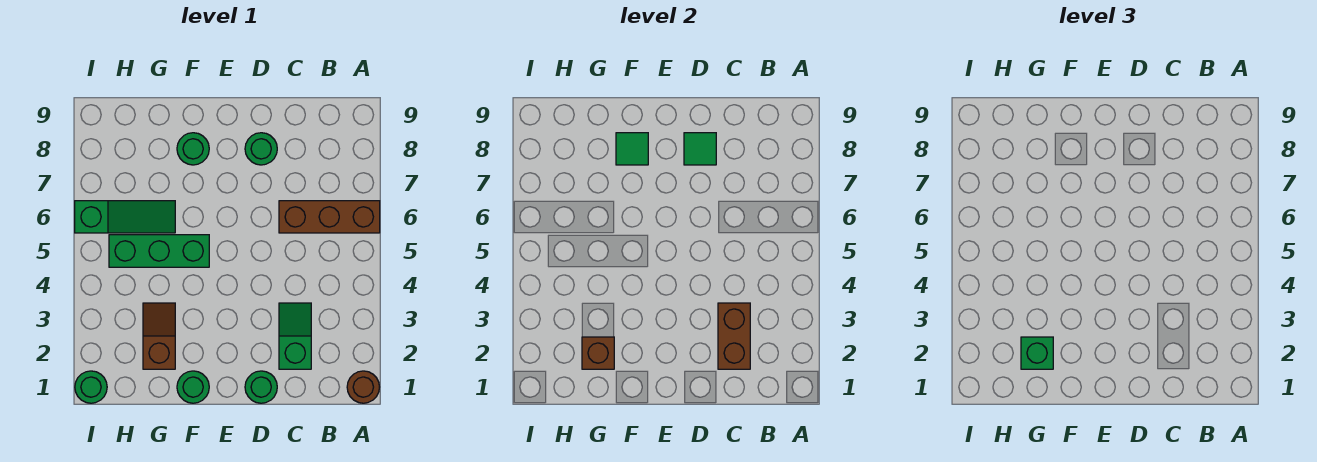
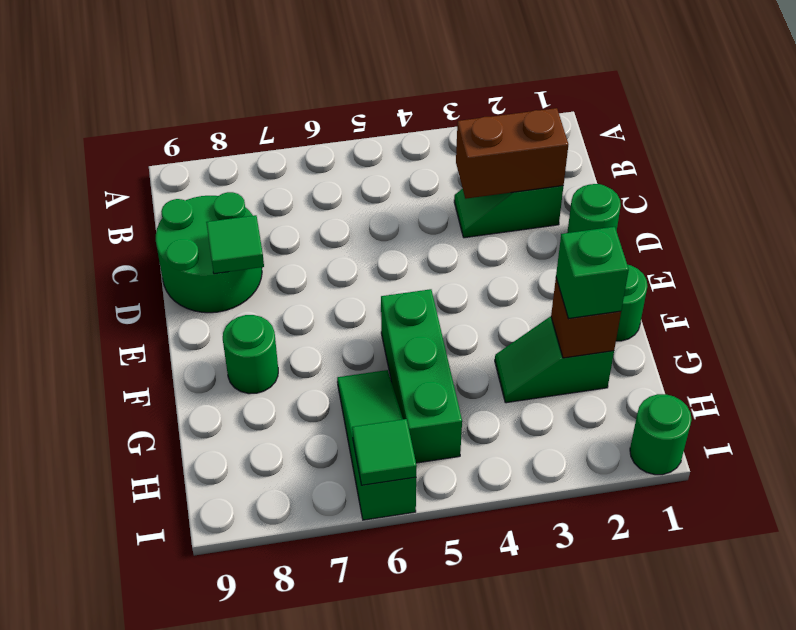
brown round brick A1 level 1 -> none
brown brick A6:C6 level 1 -> none
green round brick D8 level 1 -> green round brick C8:D9 level 1
green tile F8 level 2 -> green tile I6 level 2
brown slope G2:G3 level 1 top 2 -> green slope G2:G3 level 1 top 2

